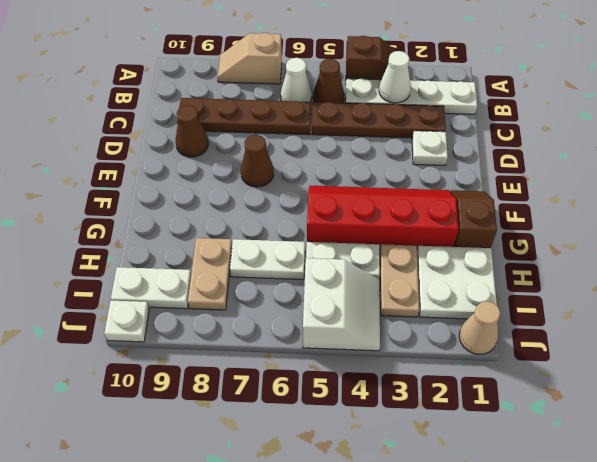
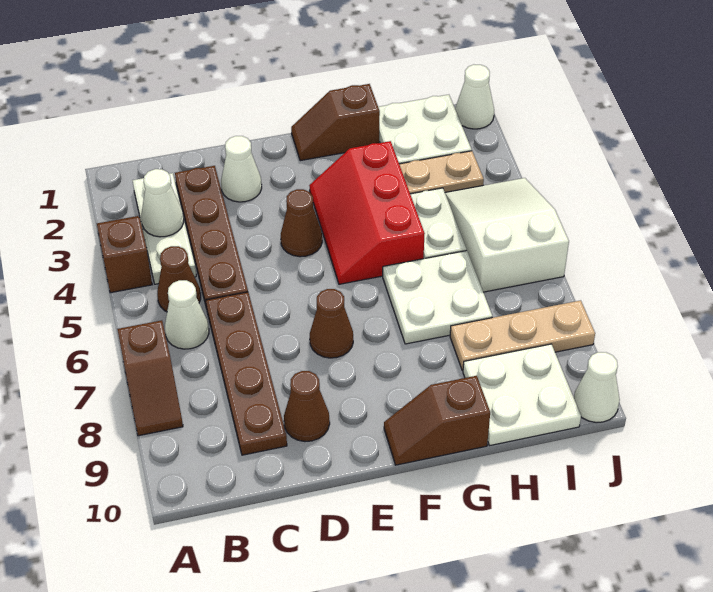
tan slope A7:A8 level 1 top 7 -> brown slope A7:A8 level 1 top 7
white plate B1:B4 level 1 -> white plate B2:B4 level 1
white plate D2 level 1 -> white cone D2 level 1
none -> brown cone E4 level 1
red slope F2:G5 level 1 top G -> red slope F3:G5 level 1 top G
none -> brown slope F10:G10 level 1 top G
white plate H6:H7 level 1 -> white plate G6:H7 level 1
tan plate H8:I8 level 1 -> tan plate H8:J8 level 1
white slope I4:J5 level 1 top 5 -> white slope I4:J6 level 1 top 6
white plate I9:I10 level 1 -> white plate H9:I10 level 1
tan cone J1 level 1 -> white cone J1 level 1
white plate J10 level 1 -> white cone J10 level 1

